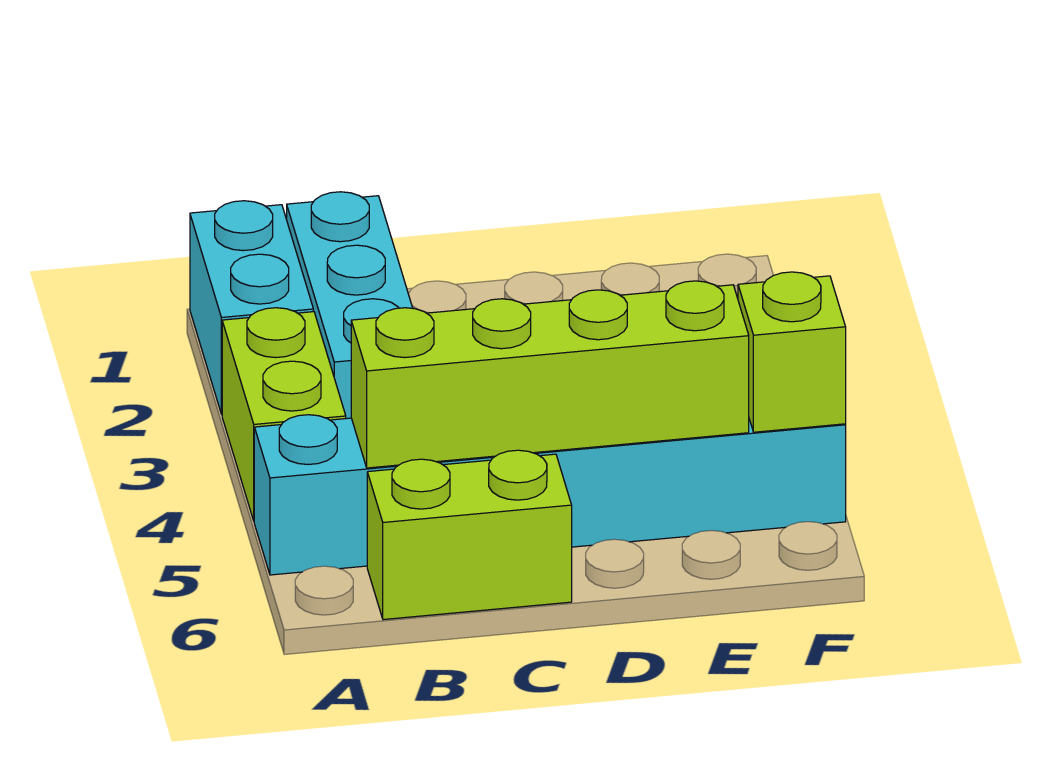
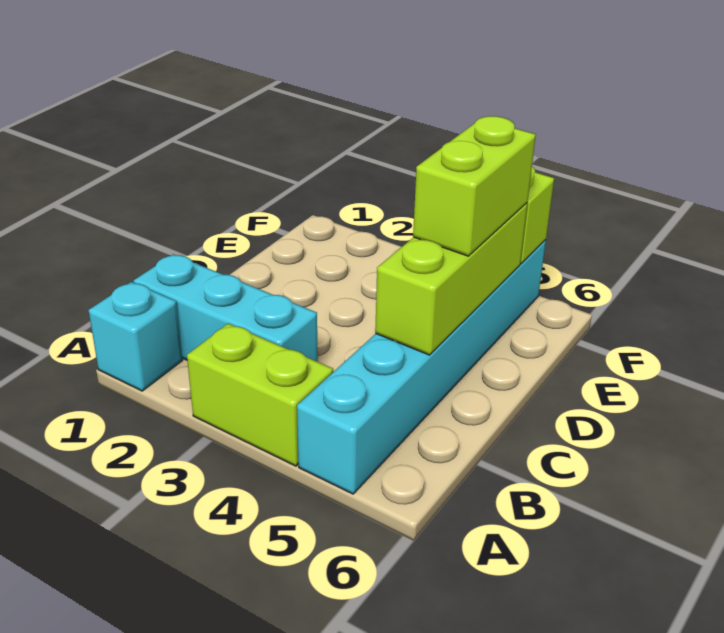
cyan brick A1:A2 level 1 -> cyan brick A1 level 1
lime brick B5:E5 level 2 -> lime brick C5:E5 level 2
lime brick B6:C6 level 1 -> lime brick D5:E5 level 3

